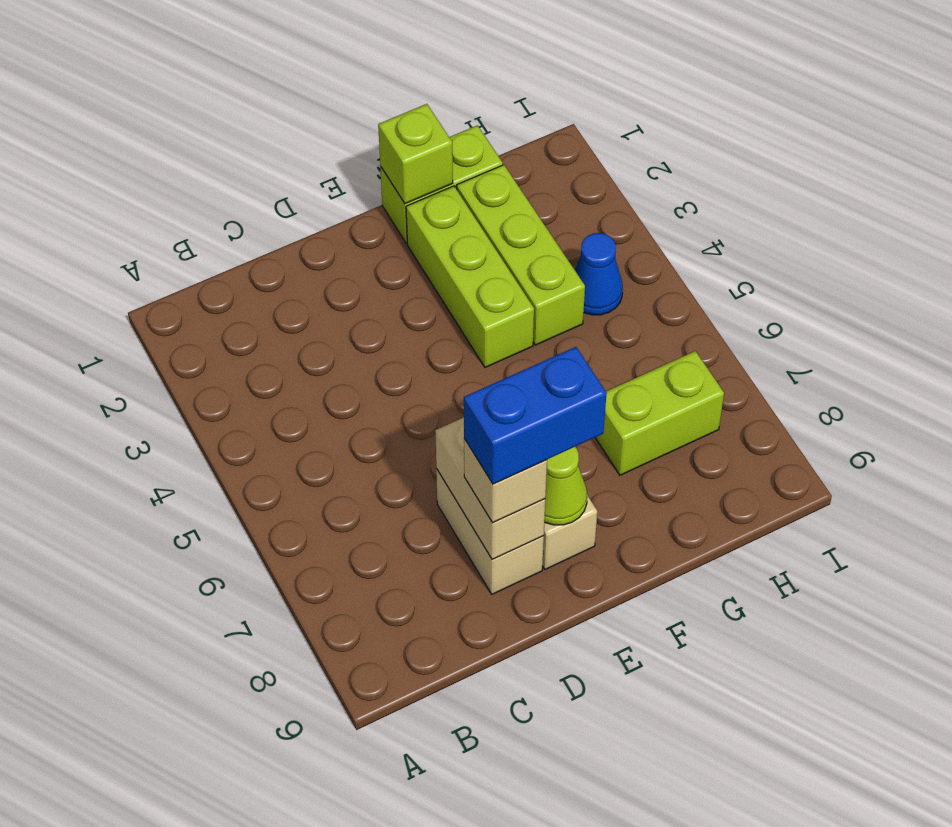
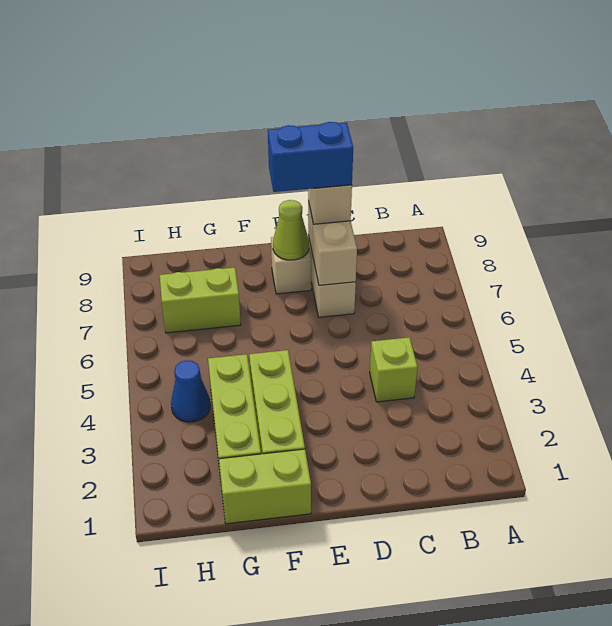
lime brick F1 level 2 -> lime brick C4 level 1

